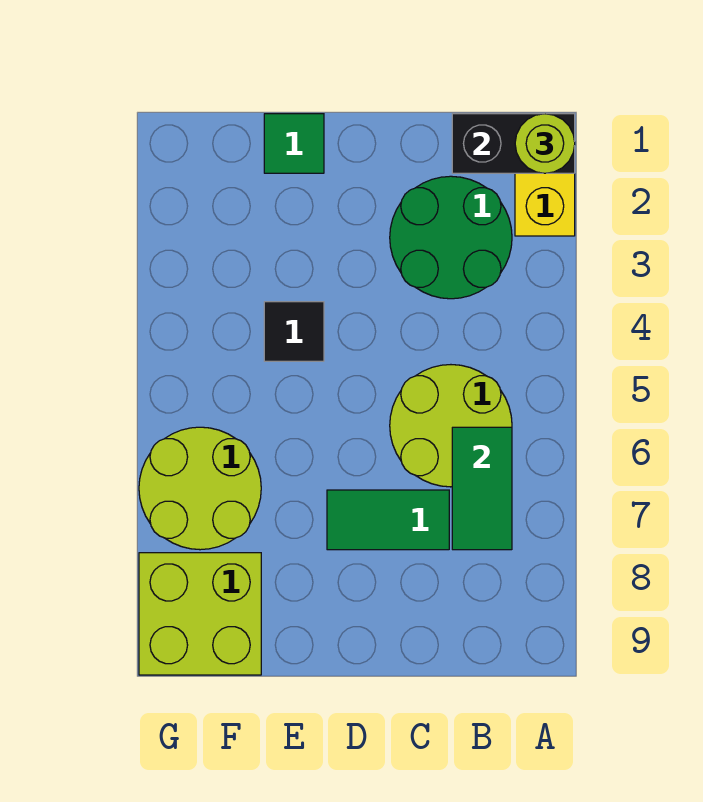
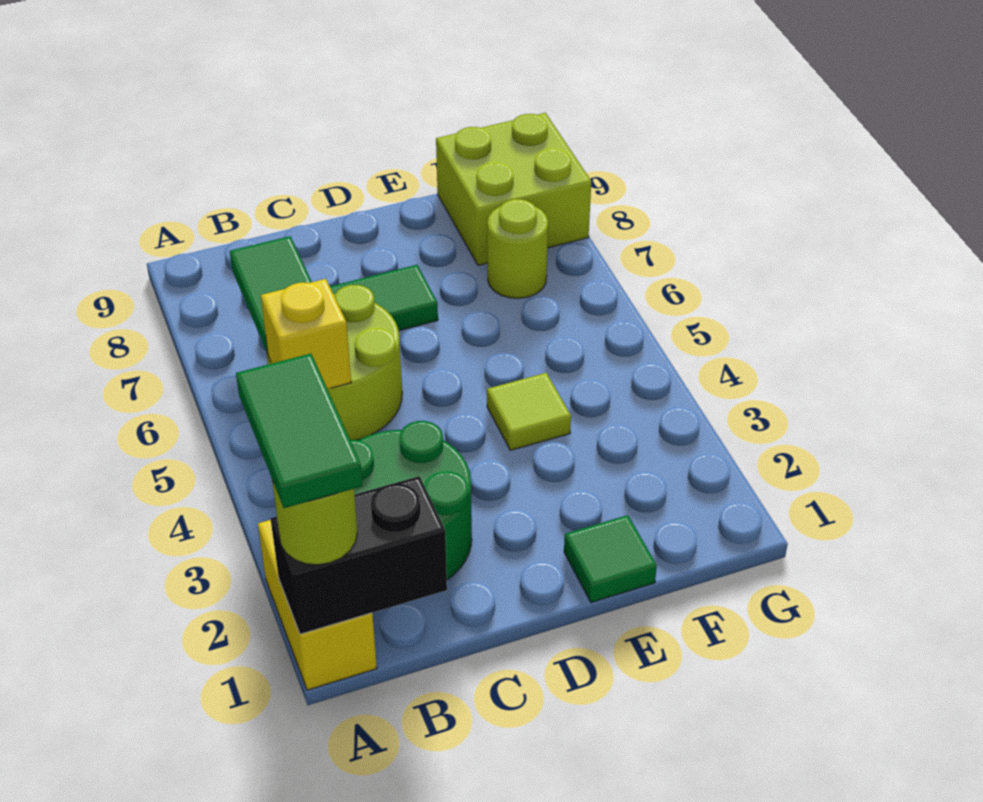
none -> green tile A1:A2 level 4
none -> yellow brick B5 level 2
black tile E4 level 1 -> lime tile E4 level 1
lime round brick F6:G7 level 1 -> lime round brick F7 level 1

